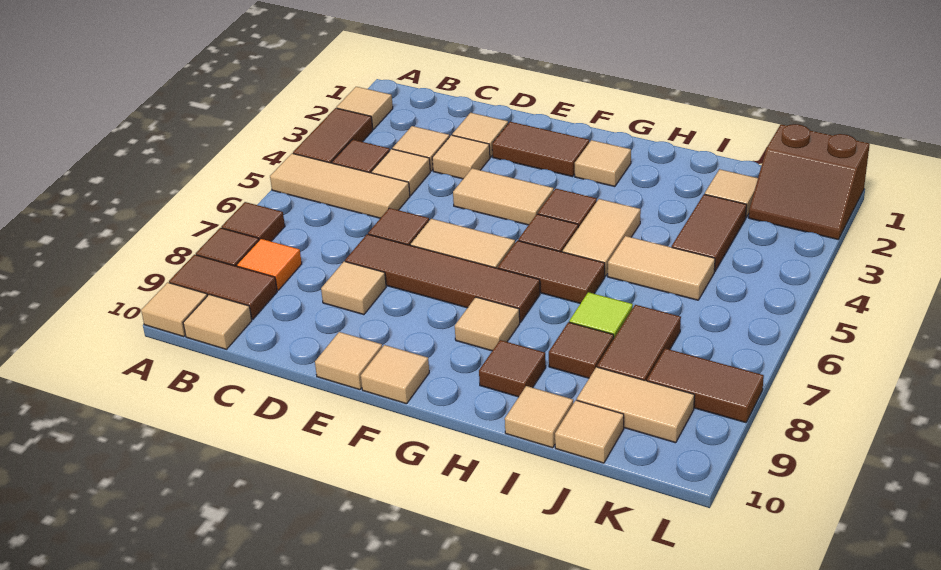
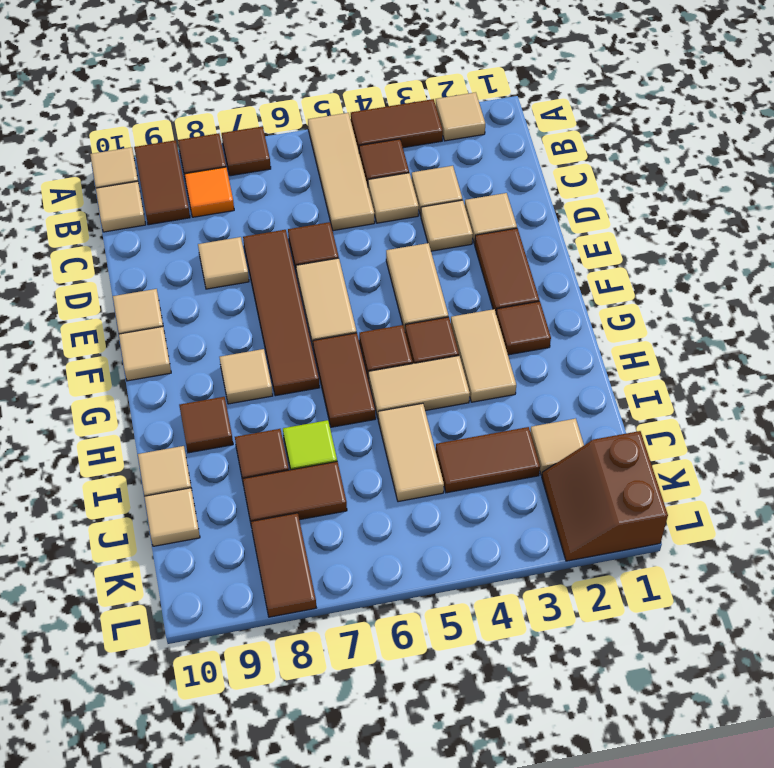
tan tile G2 level 1 -> brown tile G2 level 1
tan tile J9:K9 level 1 -> tan tile G3:H3 level 1

